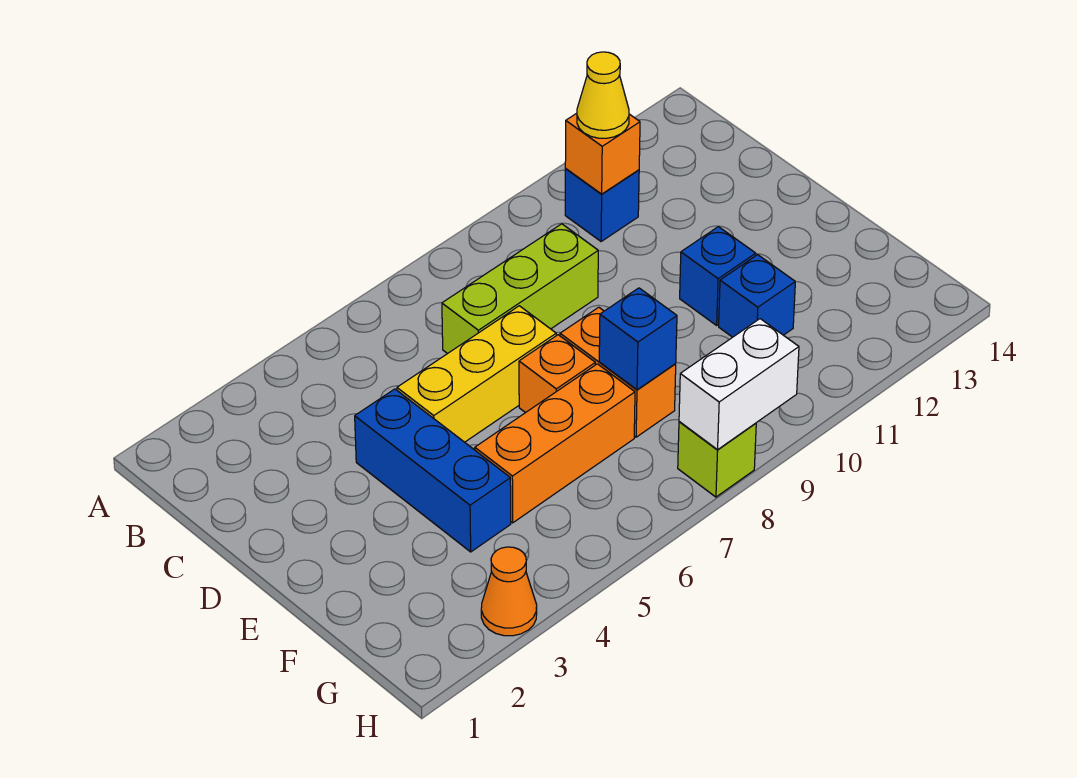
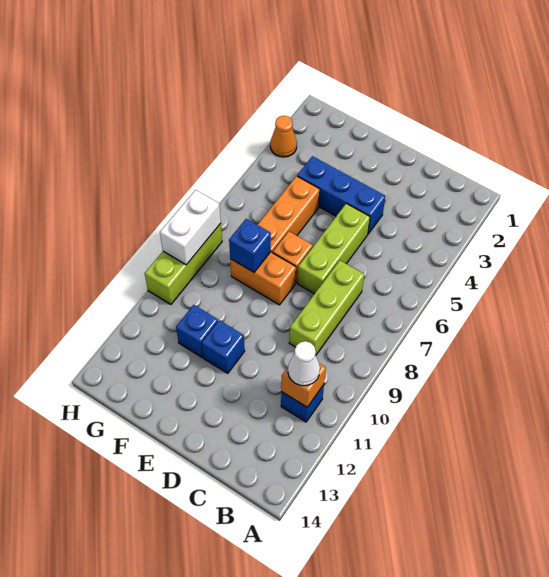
yellow cone B11 level 3 -> white cone B11 level 3
yellow brick D5:D7 level 1 -> lime brick D5:D7 level 1
lime brick H8 level 1 -> lime brick H8:H10 level 1

